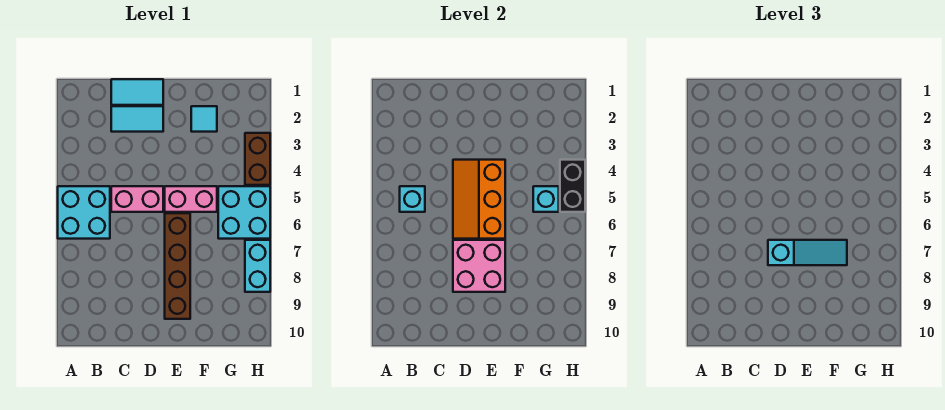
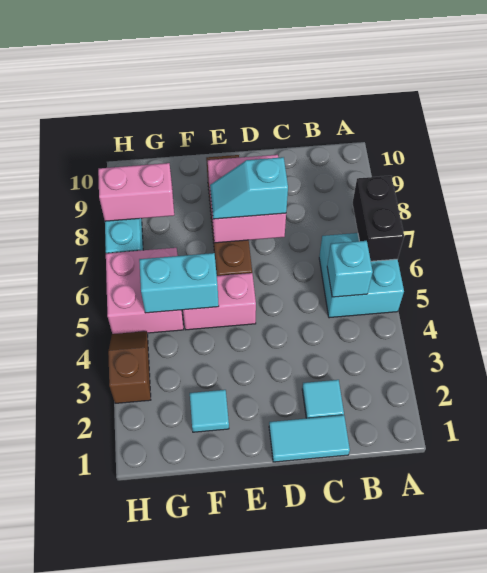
cyan tile C2:D2 level 1 -> cyan tile C2 level 1
pink brick C5:D5 level 1 -> pink brick G8:H8 level 2
orange slope D4:E6 level 2 top E -> none
cyan slope D7:F7 level 3 top D -> cyan slope D7:E7 level 3 top D
cyan brick G5:H6 level 1 -> pink brick G5:H6 level 1
cyan brick G5 level 2 -> cyan brick F5:G5 level 2
brown brick H3:H4 level 1 -> brown slope H3:H4 level 1 top 3
black brick H4:H5 level 2 -> black brick A6:A7 level 2

